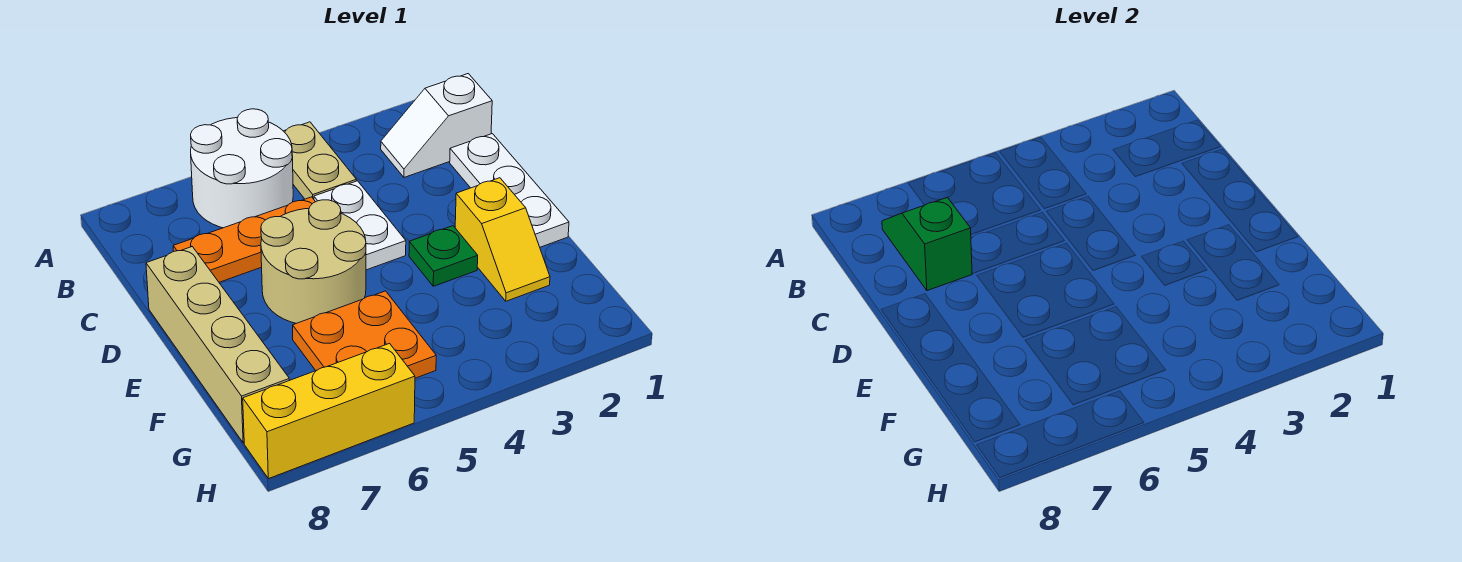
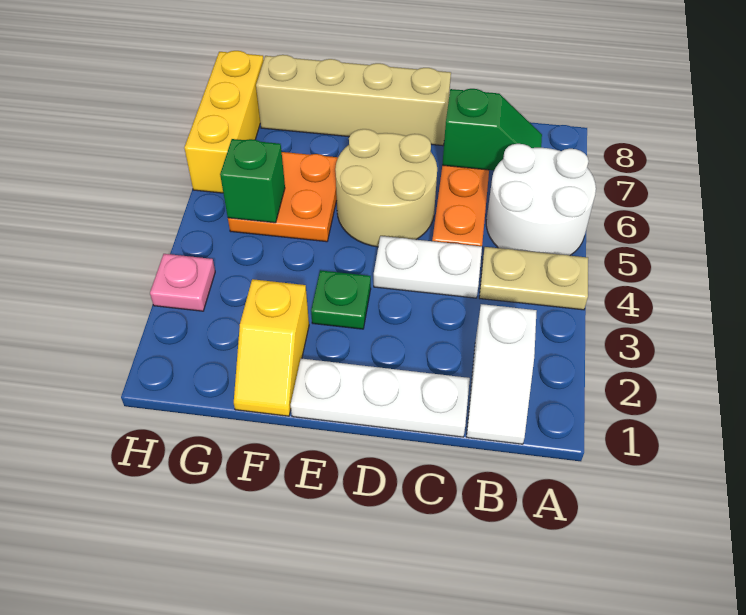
white slope B1:B2 level 1 top 1 -> white slope B1:B2 level 1 top 2
yellow slope E2:F2 level 1 top E -> yellow slope F1:F2 level 1 top 2
none -> green brick G5 level 2
none -> pink plate H3 level 1

